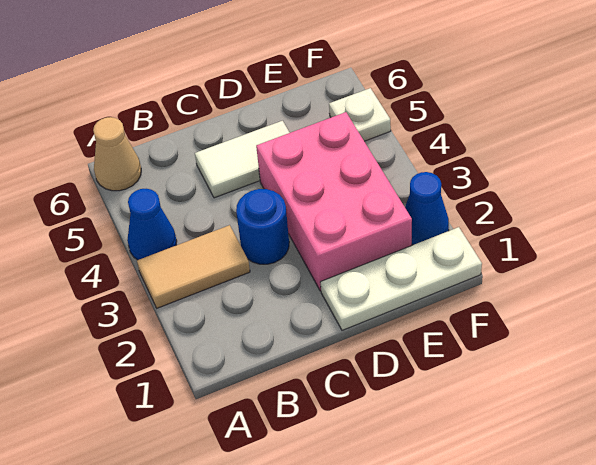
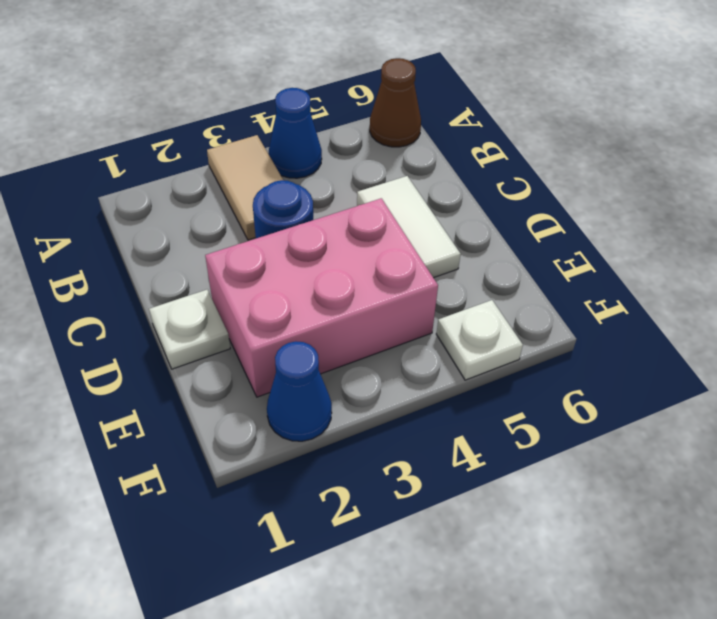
tan cone A6 level 1 -> brown cone A6 level 1
white plate D1:F1 level 1 -> white plate D1 level 1

